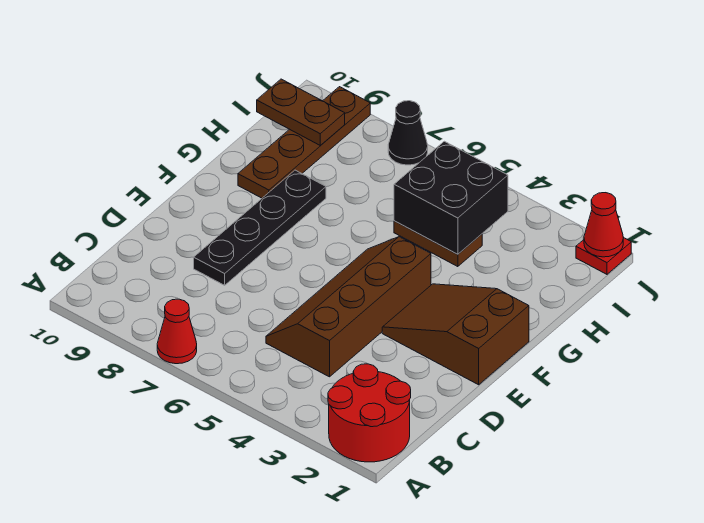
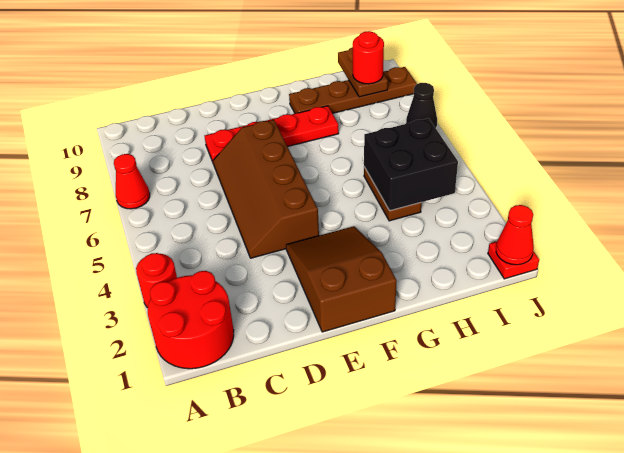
none -> red round brick A3 level 1
brown slope C4:F5 level 1 top 4 -> brown slope D4:E7 level 1 top E
black plate D8:G8 level 1 -> red plate D8:G8 level 1
none -> red round brick I9 level 3

